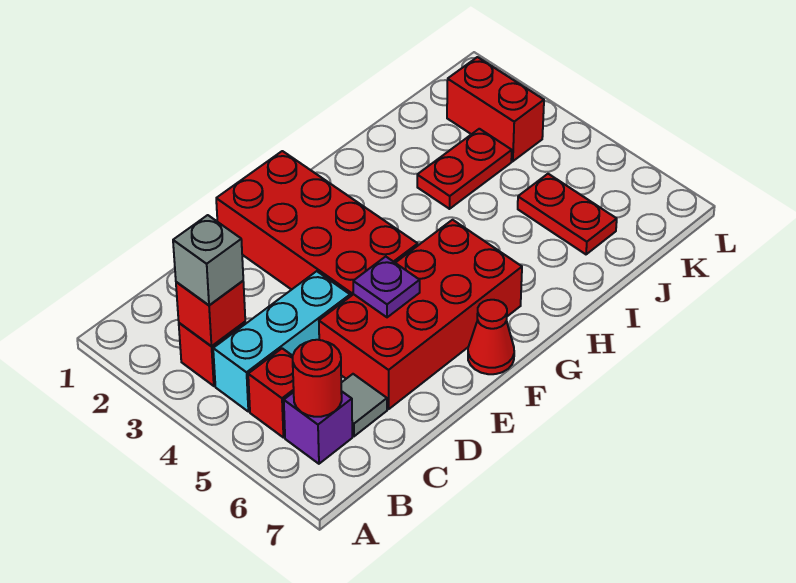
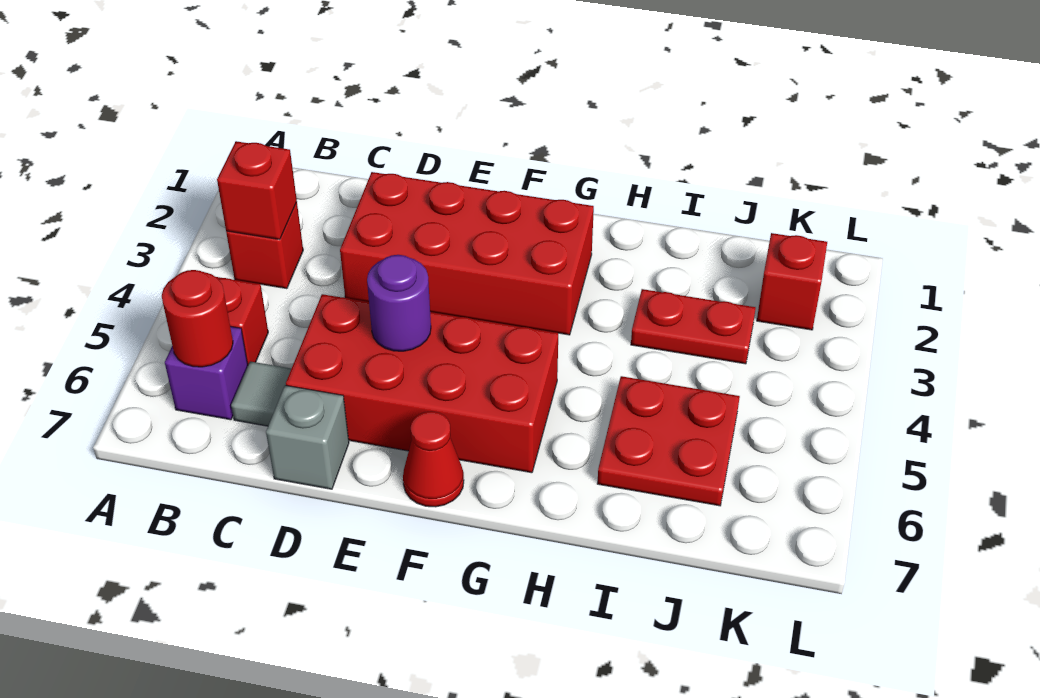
grey brick B3 level 3 -> grey brick D7 level 1
cyan brick B4:D4 level 1 -> none
red brick E1:F4 level 1 -> red brick D2:G3 level 1
purple plate E5 level 2 -> purple round brick E5 level 2
red plate J5:J6 level 1 -> red plate I5:J6 level 1
red brick K2:K3 level 1 -> red brick K2 level 1

